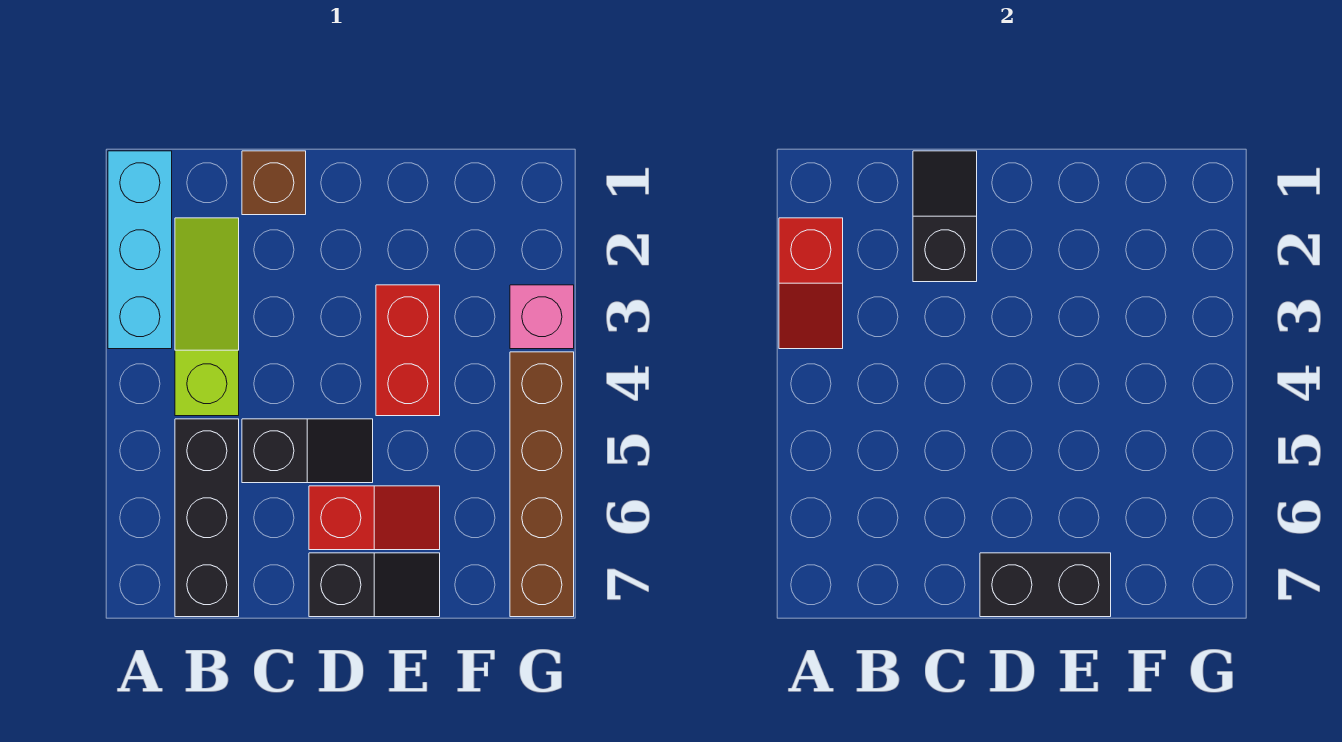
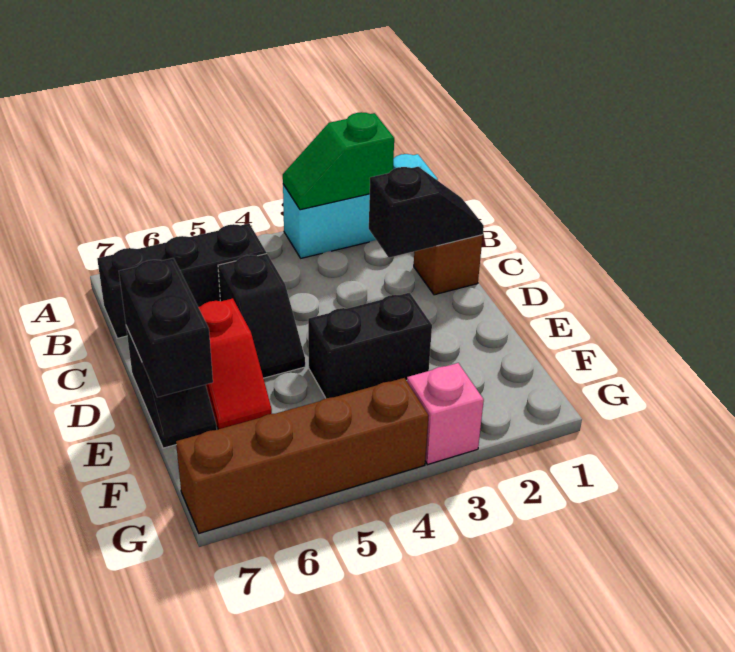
red slope A2:A3 level 2 top 2 -> green slope A2:A3 level 2 top 2
lime slope B2:B4 level 1 top 4 -> none
red brick E3:E4 level 1 -> black brick E3:E4 level 1

